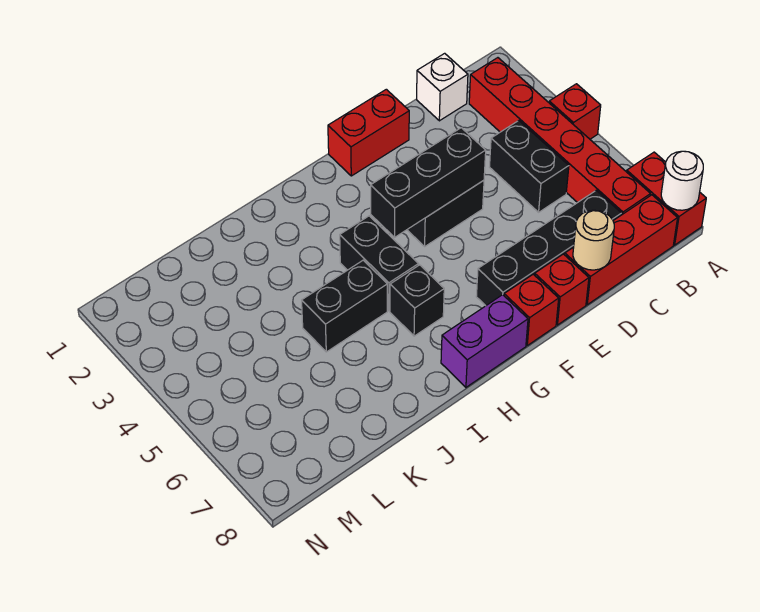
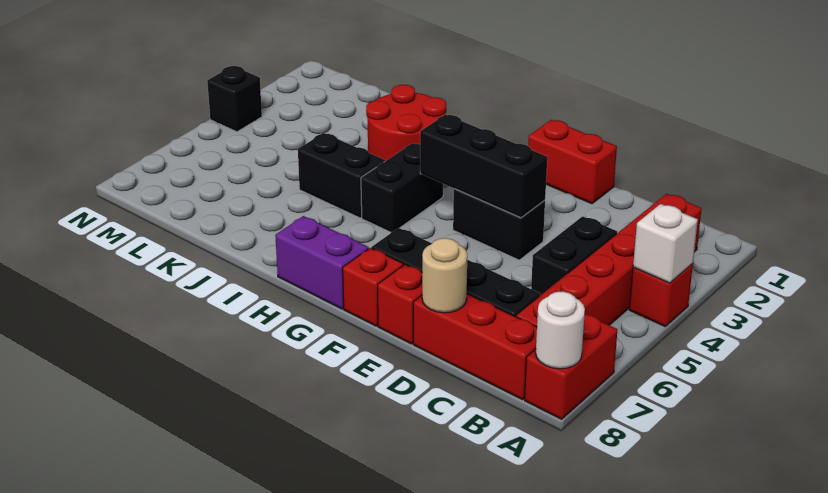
white brick C1 level 1 -> white brick A4 level 2
black brick H6 level 1 -> black brick N4 level 1
none -> red round brick I2:J3 level 1

